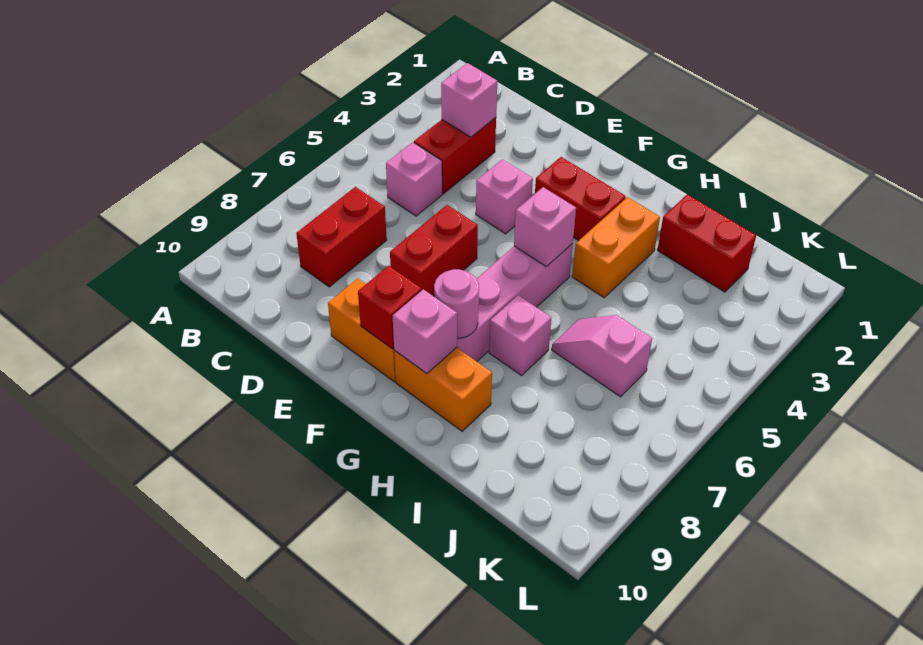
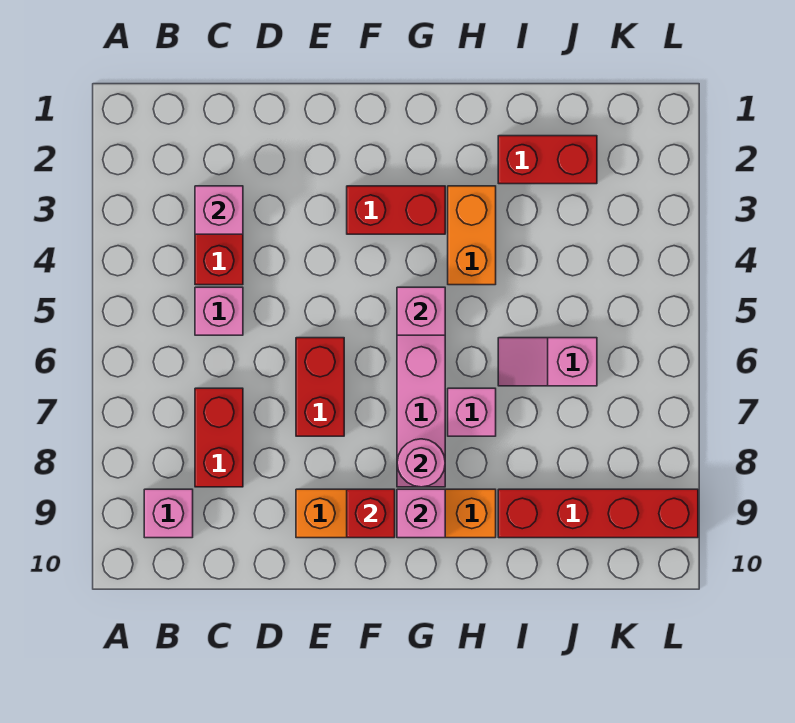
pink brick E4 level 1 -> pink brick B9 level 1
none -> red brick I9:L9 level 1

